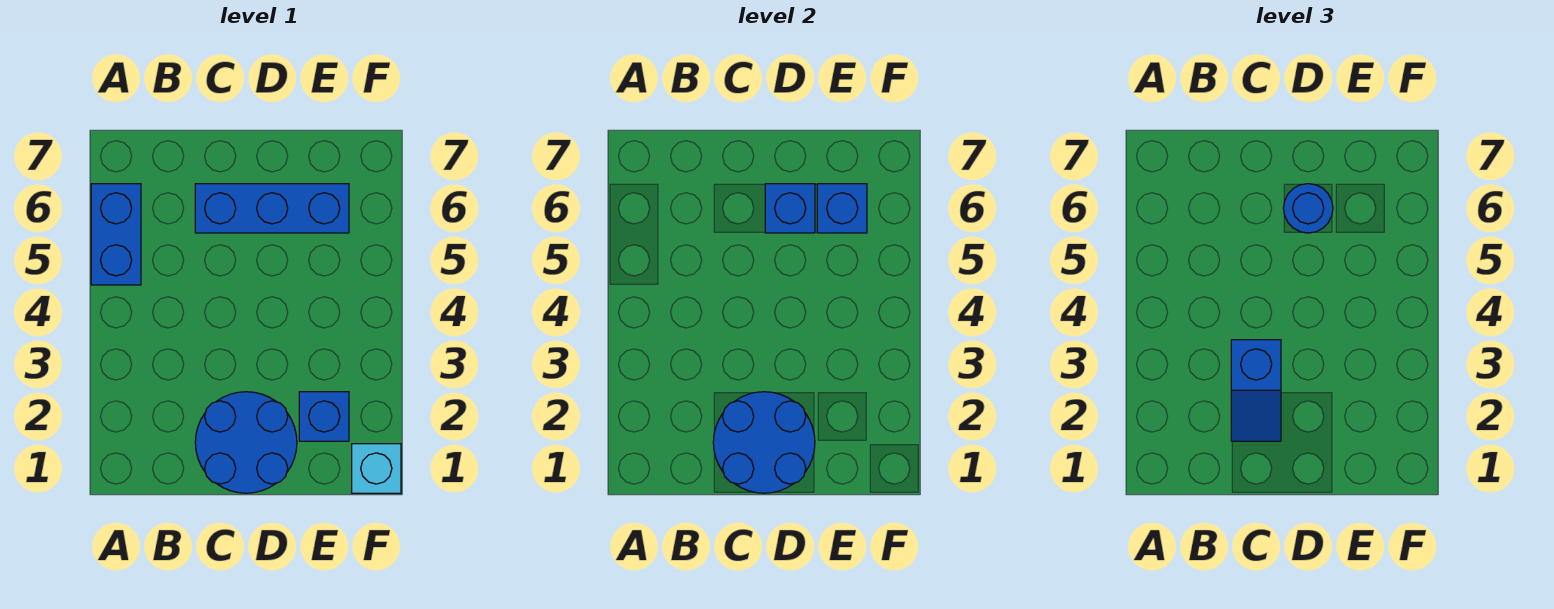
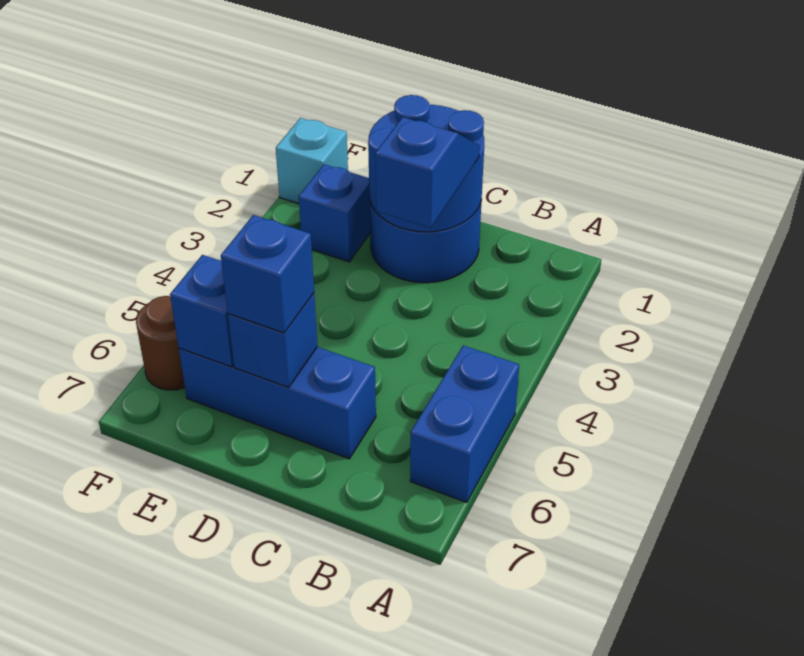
blue round brick D6 level 3 -> blue brick D6 level 3
none -> brown round brick F6 level 1

